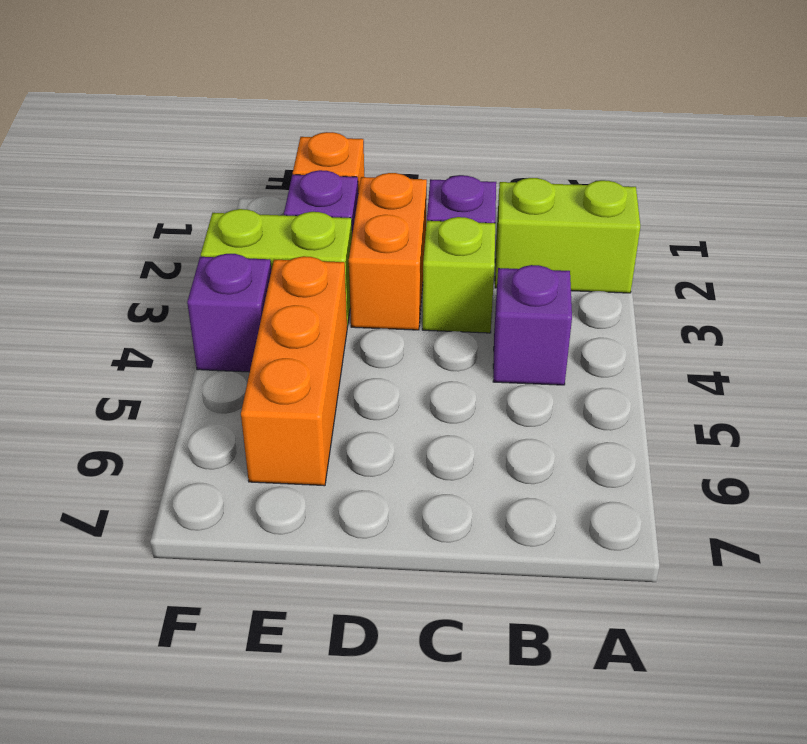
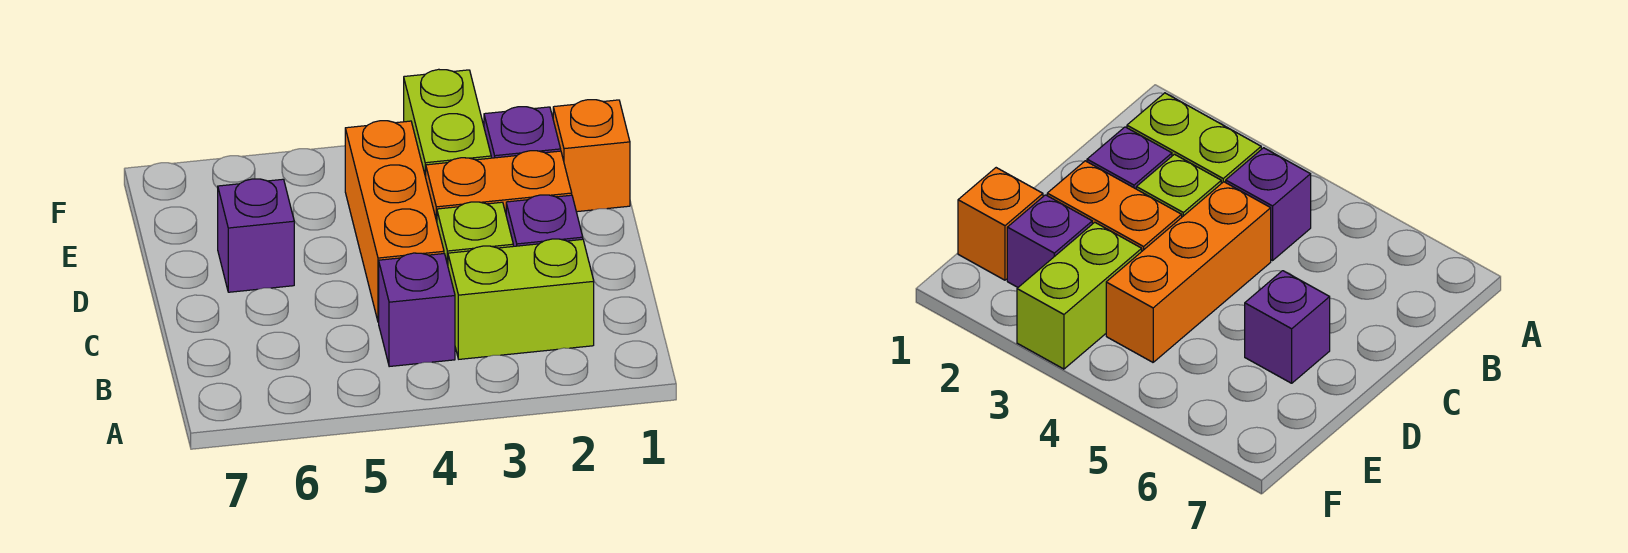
lime brick A2:B2 level 1 -> lime brick B2:B3 level 1
orange brick E4:E6 level 1 -> orange brick C4:E4 level 1
purple brick F4 level 1 -> purple brick D6 level 1

